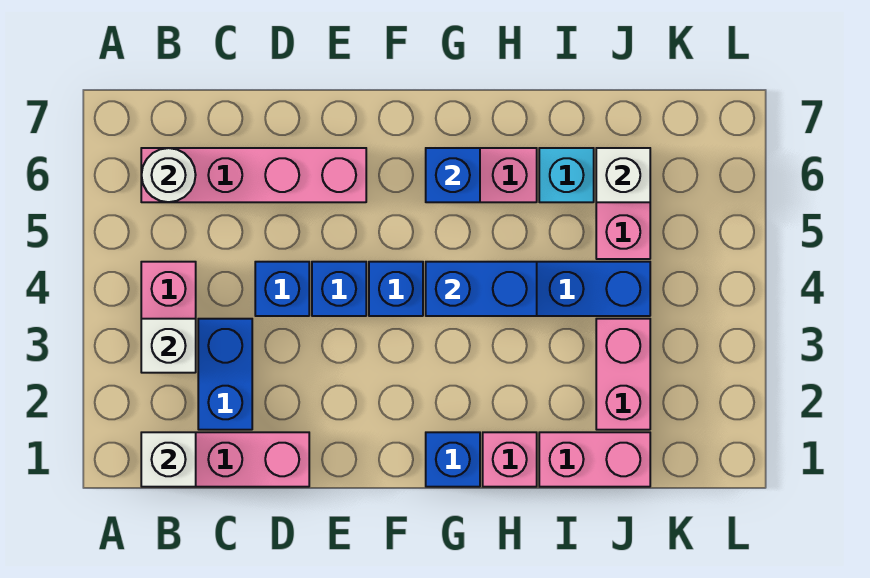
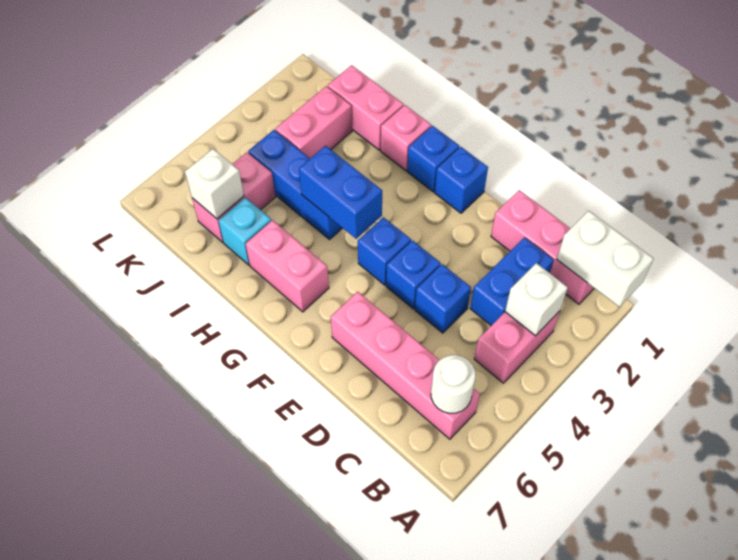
white brick B1 level 2 -> white brick A1:B1 level 2
blue brick G6 level 2 -> blue brick F1 level 1

